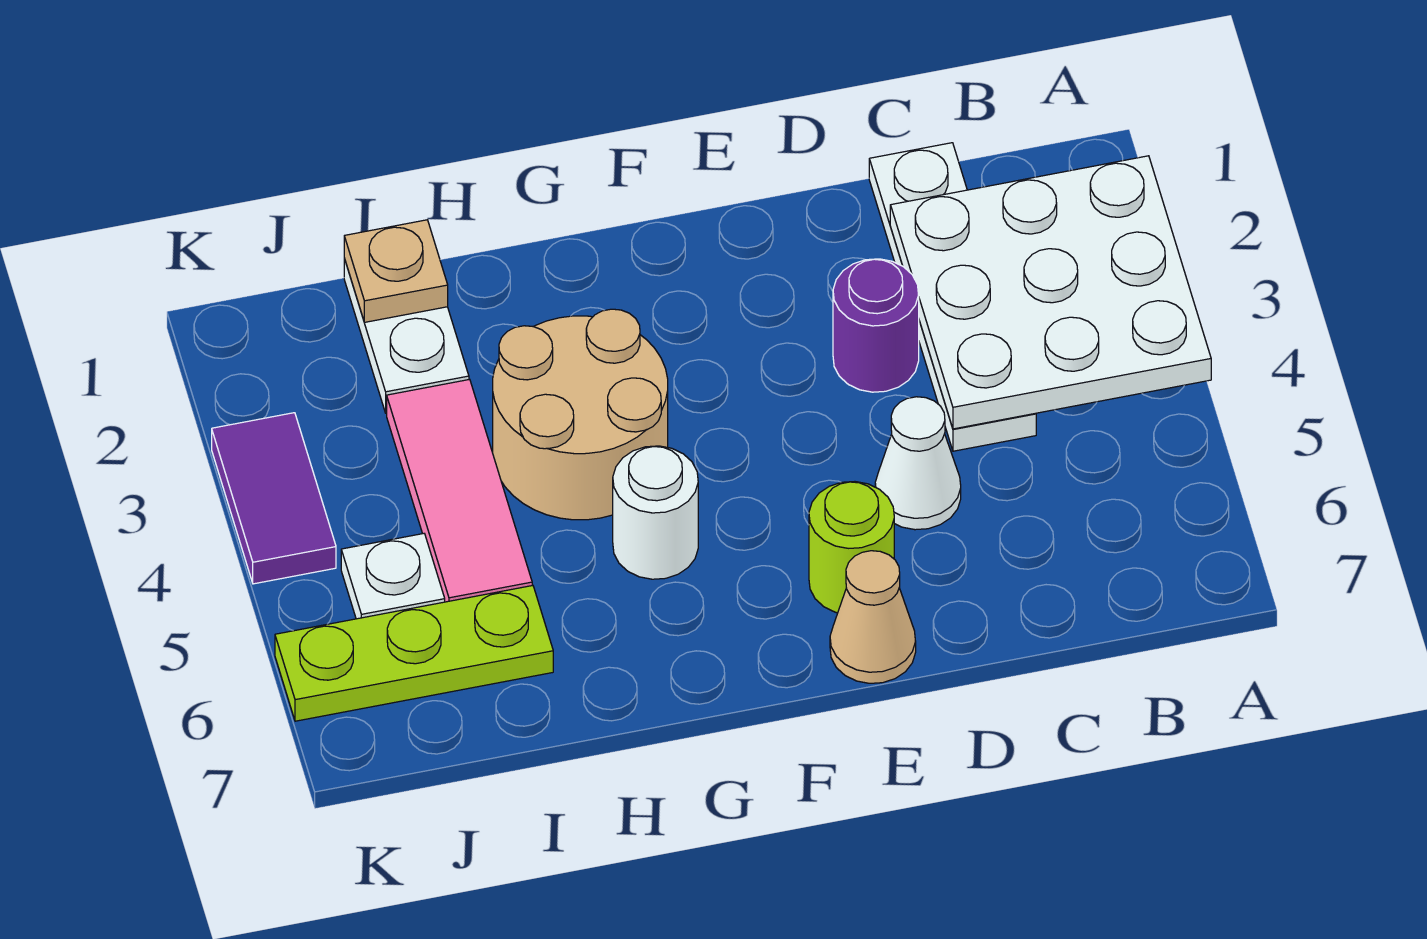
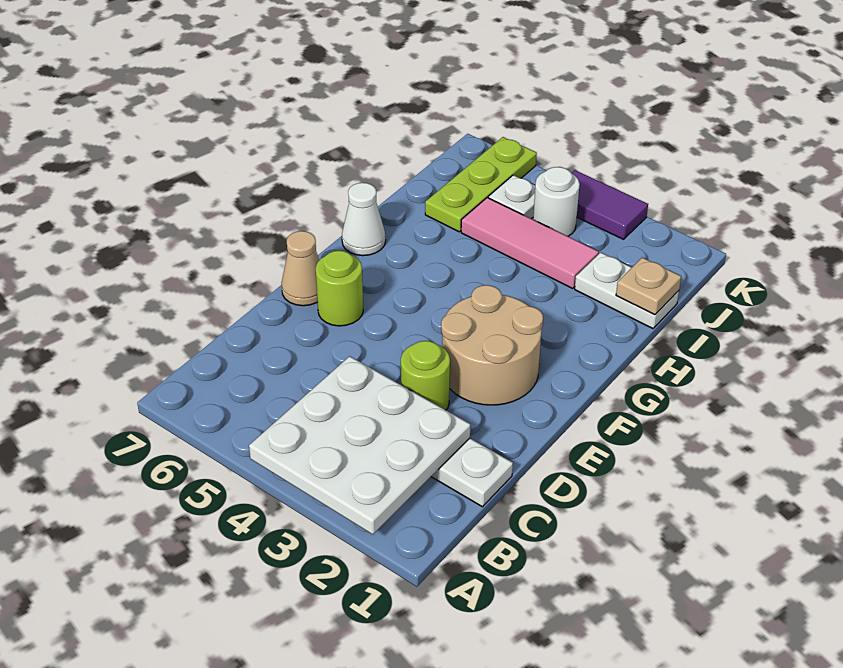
purple round brick D3 level 1 -> lime round brick D3 level 1
white cone D5 level 1 -> white cone G7 level 1
tan round brick G3:H4 level 1 -> tan round brick E2:F3 level 1
white round brick G5 level 1 -> white round brick J4 level 1

